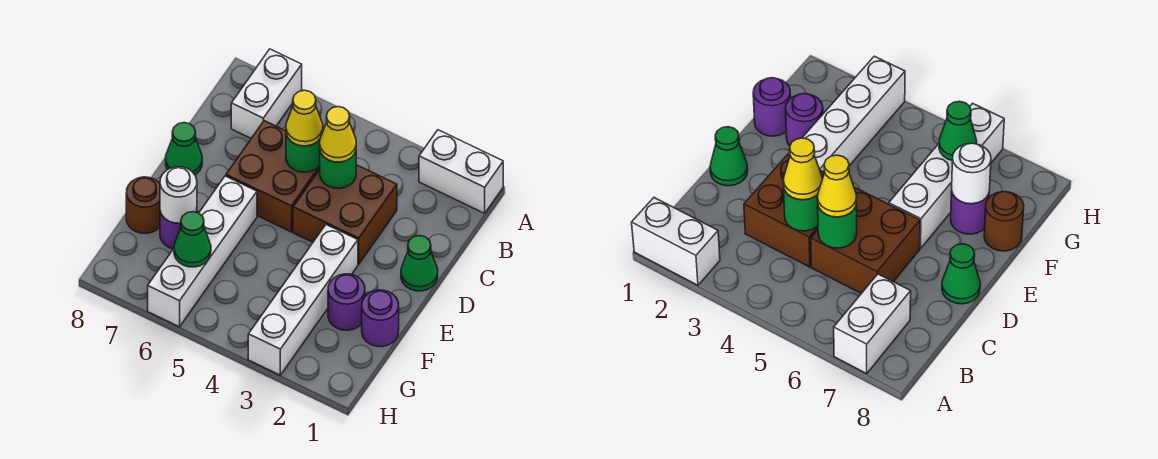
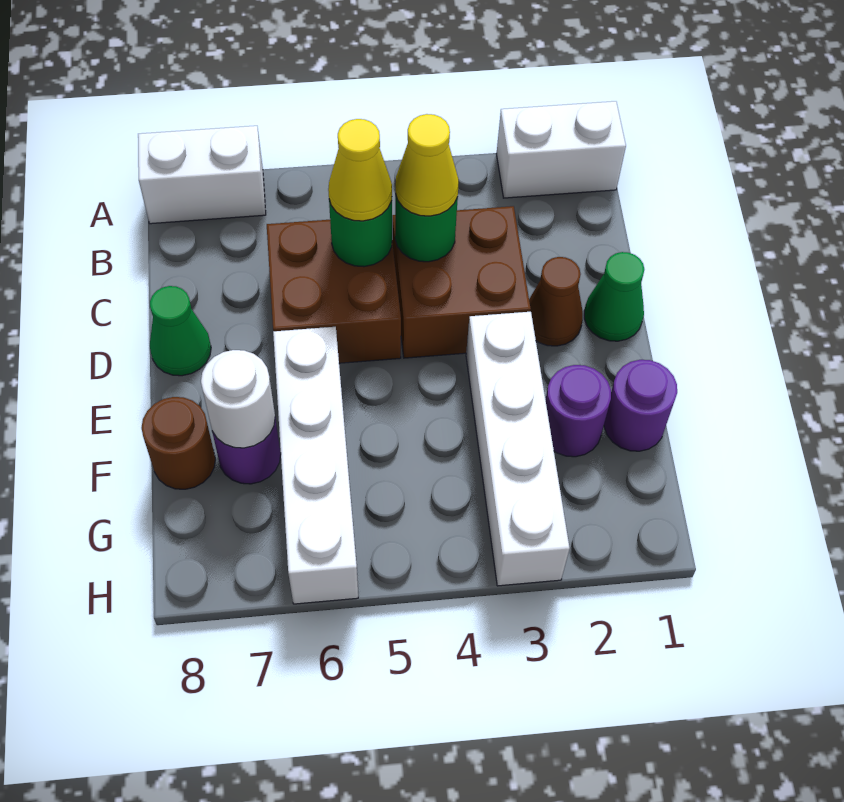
white brick A7:B7 level 1 -> white brick A7:A8 level 1
none -> brown cone D2 level 1
green cone G6 level 2 -> none

